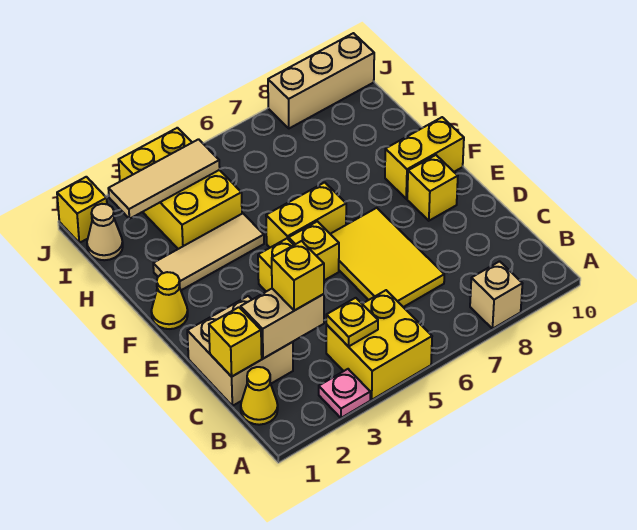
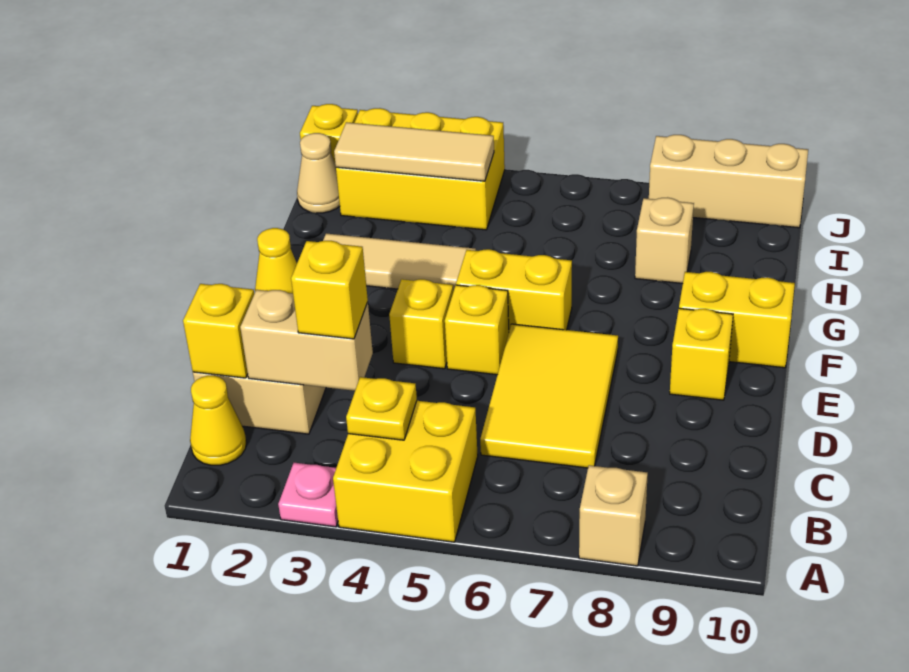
yellow brick H3:J4 level 1 -> yellow brick I2:J4 level 1
none -> tan brick H8 level 1

